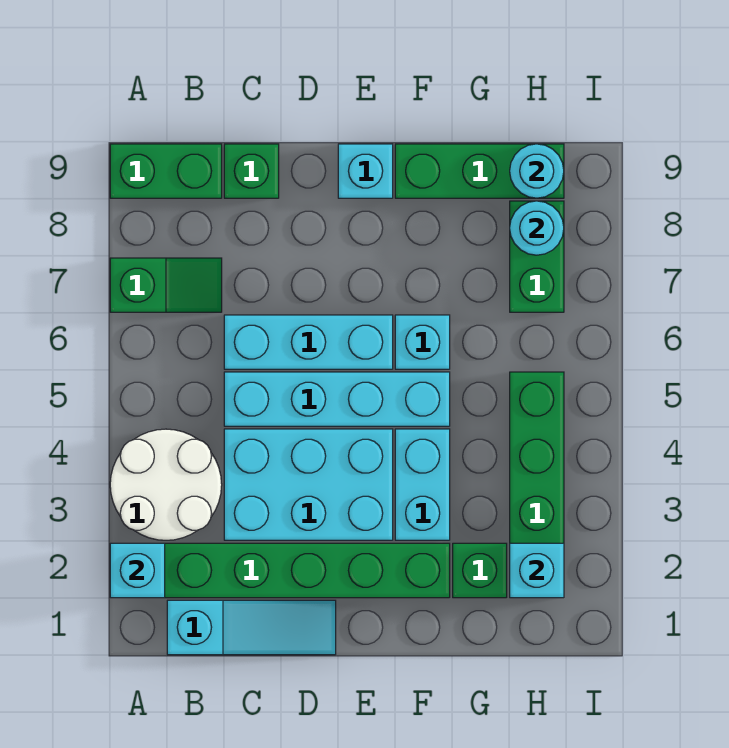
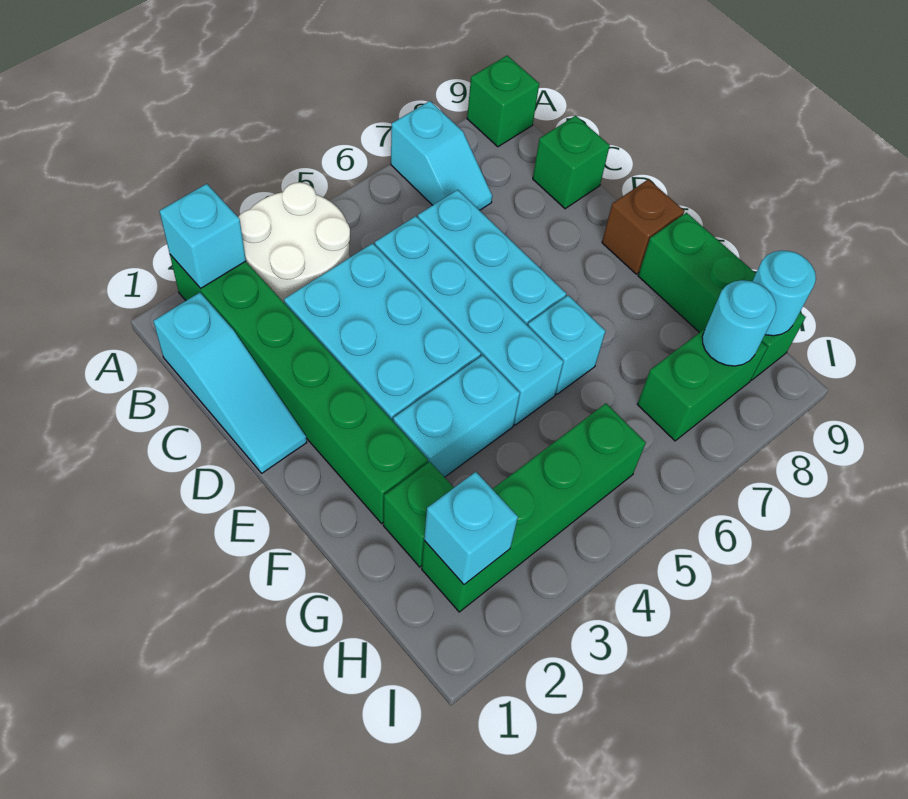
green slope A7:B7 level 1 top A -> cyan slope A7:B7 level 1 top A
green brick A9:B9 level 1 -> green brick A9 level 1
cyan brick E9 level 1 -> brown brick E9 level 1

